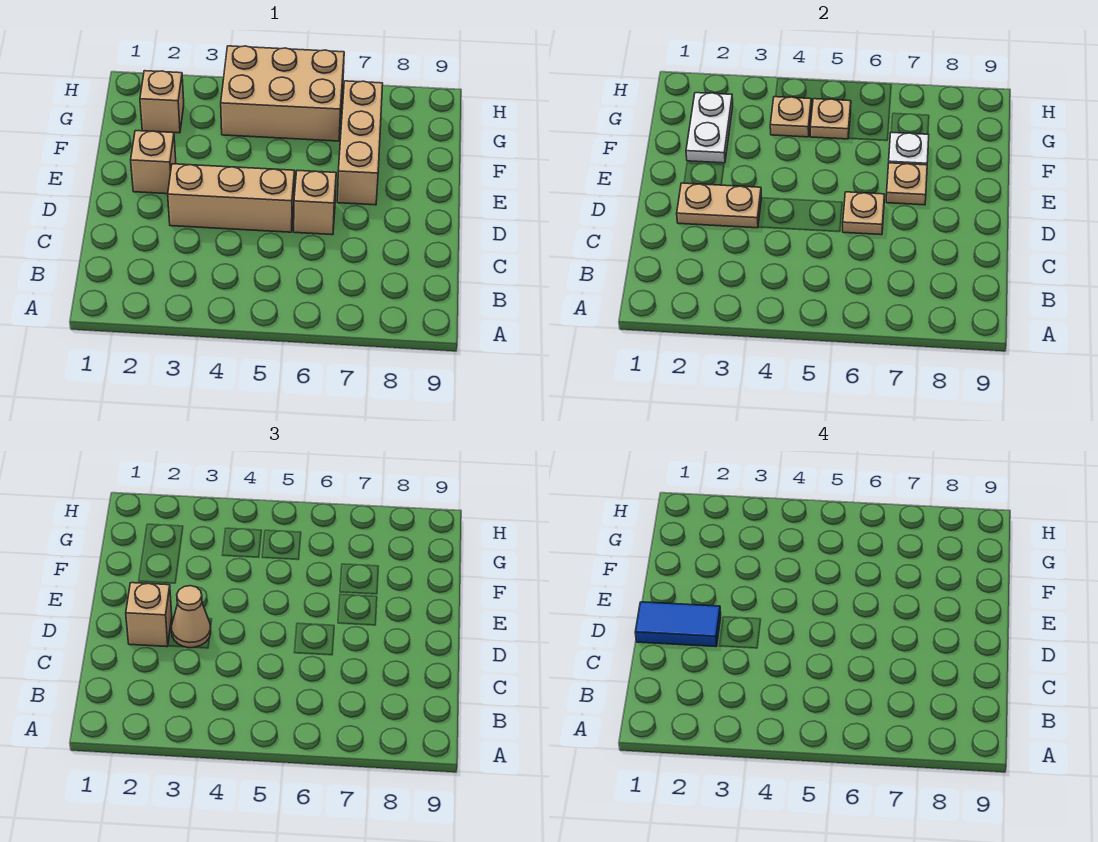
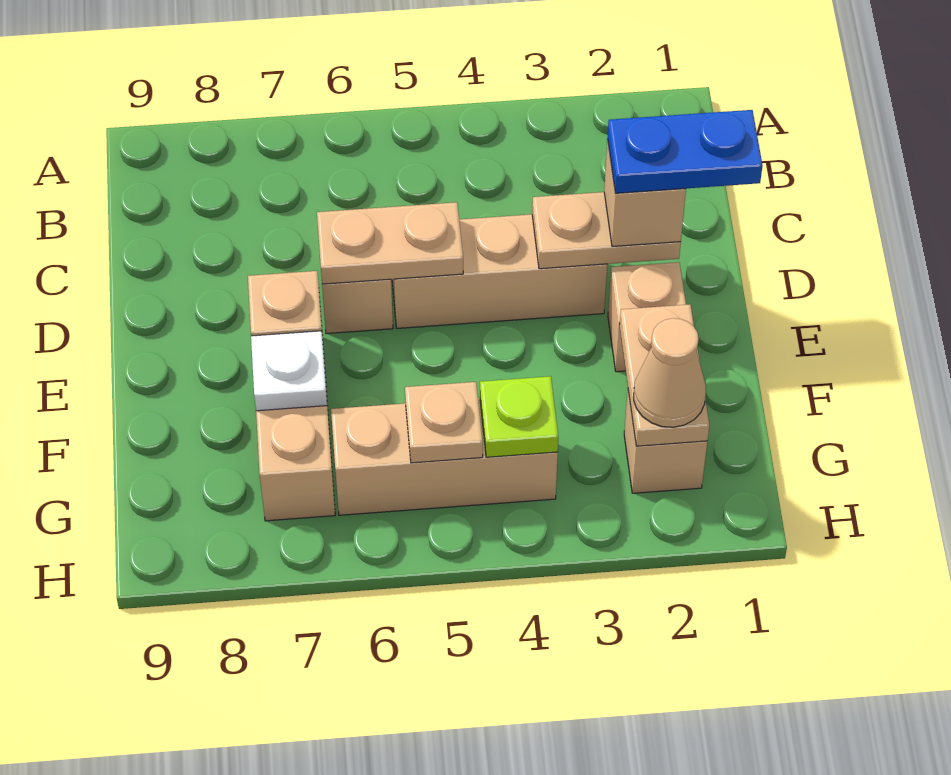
blue tile D1:D2 level 4 -> blue plate D1:D2 level 4
tan cone D3 level 3 -> tan cone G2 level 3
tan plate D6 level 2 -> tan plate D5:D6 level 2
white plate F2:G2 level 2 -> tan plate F2:G2 level 2
tan brick G4:H6 level 1 -> tan brick G4:G6 level 1
tan plate G4 level 2 -> lime plate G4 level 2

